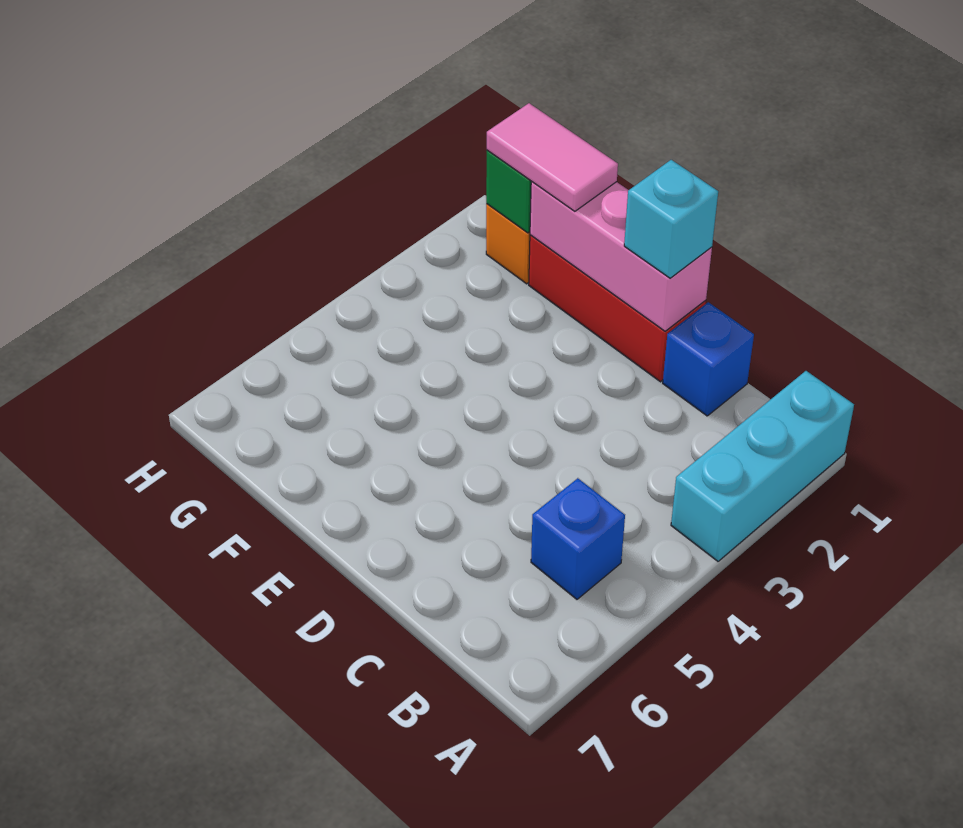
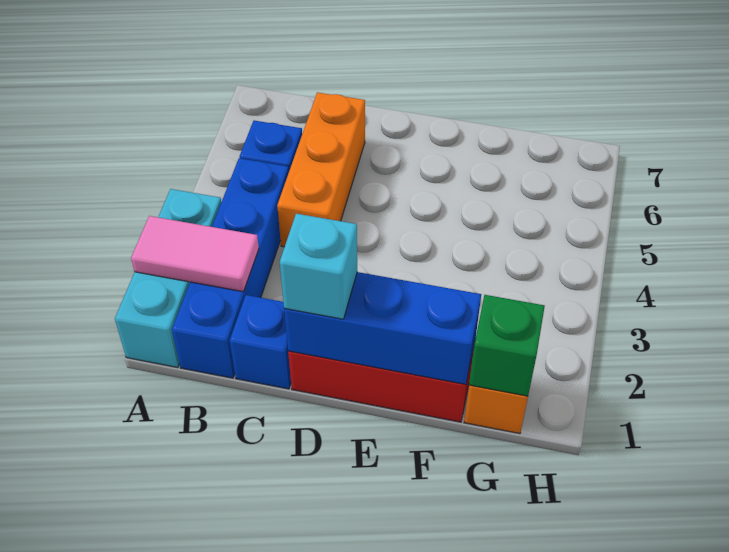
none -> blue brick B1:B4 level 1
none -> orange brick C4:C6 level 1
pink brick D1:F1 level 2 -> blue brick D1:F1 level 2
pink tile F1:G1 level 3 -> pink tile A2:B2 level 2

